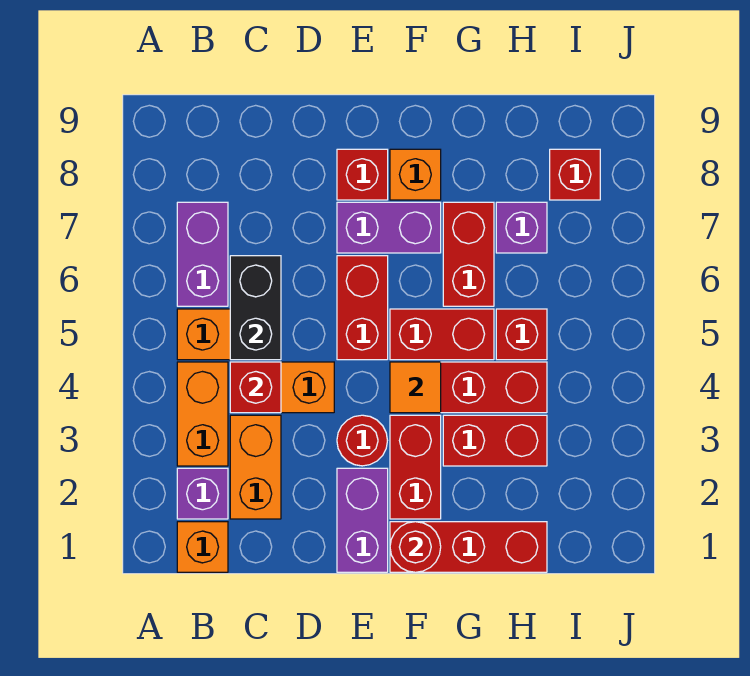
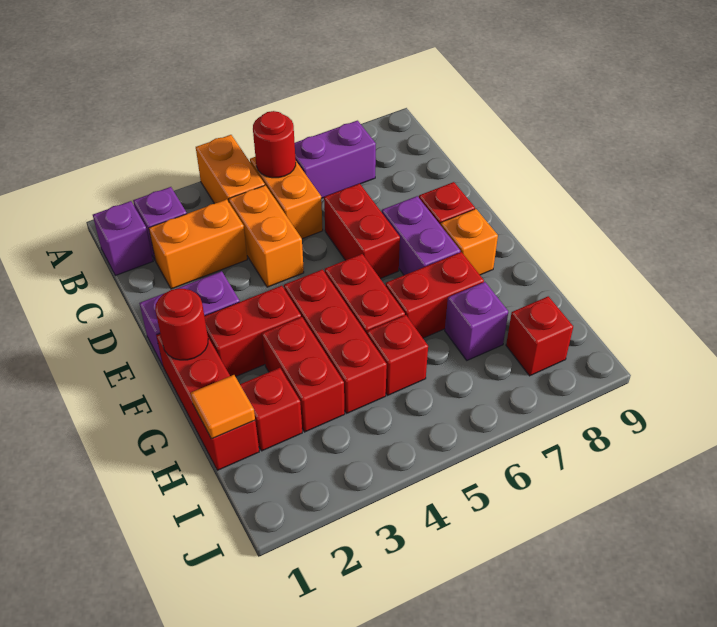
orange brick B1 level 1 -> purple brick B1 level 1
orange brick B3:B4 level 1 -> orange brick A4:B4 level 1
red brick C4 level 2 -> red brick H2 level 1
black brick C5:C6 level 2 -> none
red round brick E3 level 1 -> red round brick B5 level 2
red brick E5:E6 level 1 -> red brick D6:E6 level 1
orange tile F4 level 2 -> orange tile H1 level 2

